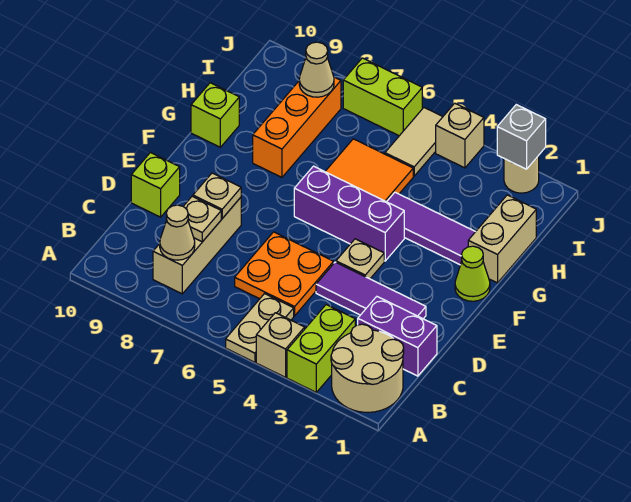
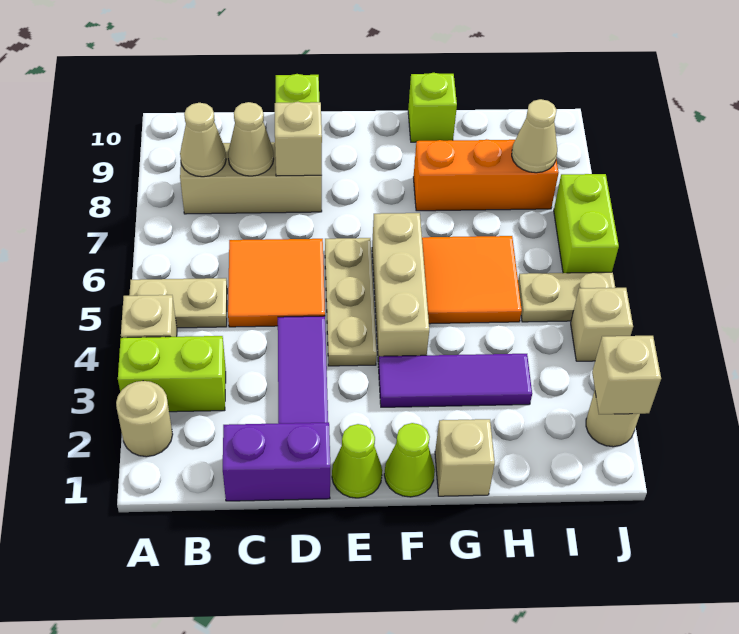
tan round brick A1:B2 level 1 -> tan round brick A2 level 1
purple brick C1:C2 level 1 -> purple brick C1:D1 level 1
orange plate C5:D6 level 1 -> orange tile C5:D6 level 1
tan plate C8 level 2 -> tan cone C8 level 2
tan plate D8 level 2 -> tan brick D8 level 2
none -> lime cone E1 level 1
tan plate E4 level 1 -> tan plate E4:E6 level 1
purple brick F4:F6 level 1 -> tan brick F4:F6 level 1
tan brick G1:H1 level 1 -> tan brick G1 level 1
purple tile G2:G4 level 1 -> purple tile F3:H3 level 1
tan tile I5:J5 level 1 -> tan plate I5:J5 level 1
grey brick J2 level 2 -> tan brick J2 level 2

